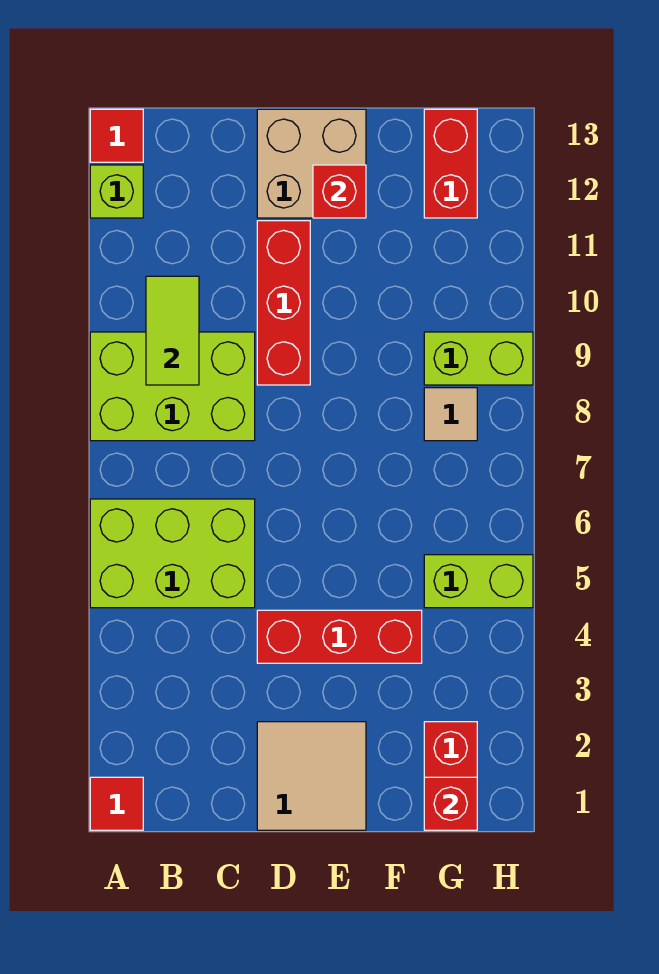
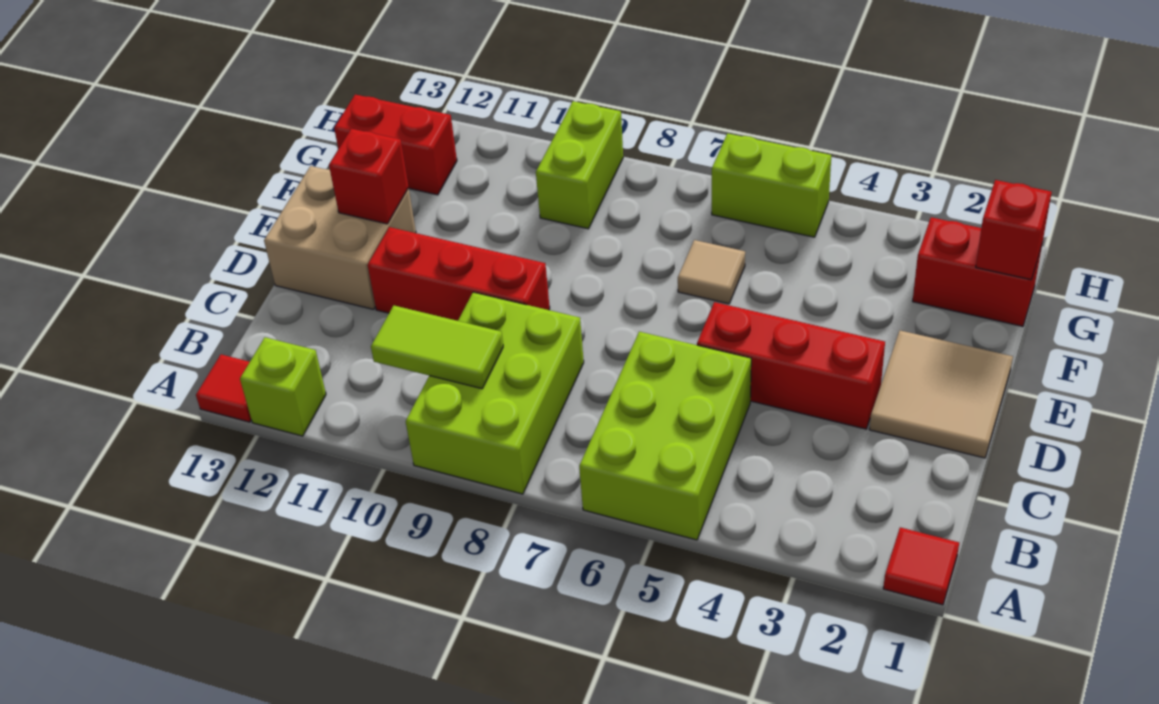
red brick D4:F4 level 1 -> red brick D3:D5 level 1
lime brick G5:H5 level 1 -> lime brick H5:H6 level 1
tan tile G8 level 1 -> tan tile F6 level 1

